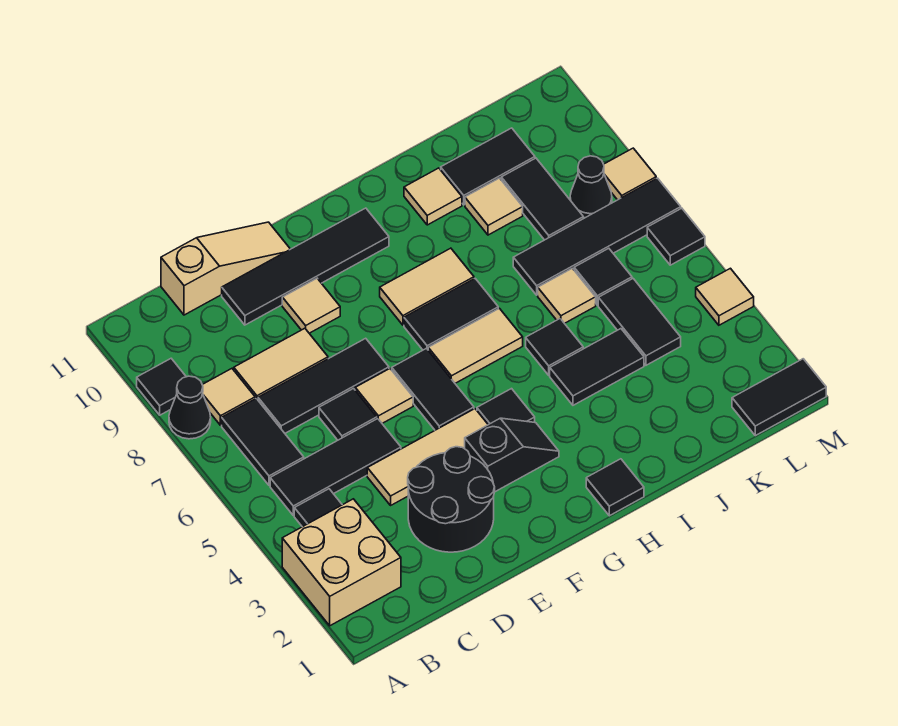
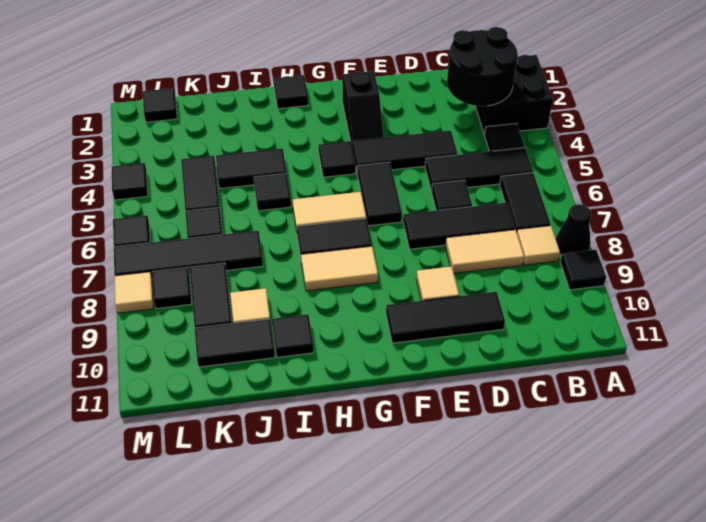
tan brick A2:B3 level 1 -> black brick A2:B3 level 1
tan slope C11:E11 level 1 top C -> none
black round brick D2:E3 level 1 -> black round brick B2:C3 level 2
tan tile D4:F4 level 1 -> black tile D4:F4 level 1
black tile D10:G10 level 1 -> black tile D10:F10 level 1
tan tile E6 level 1 -> none
black slope F3:G3 level 1 top F -> black slope F2:F3 level 1 top 2
tan tile I10 level 1 -> black tile I10 level 1
tan tile J6 level 1 -> none
black tile L1:M1 level 1 -> black tile L1 level 1
black cone L8 level 1 -> black tile L8 level 1
tan tile M4 level 1 -> black tile M4 level 1

